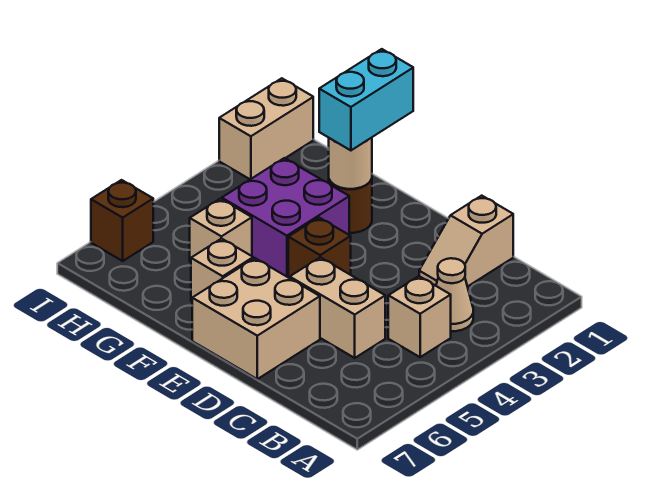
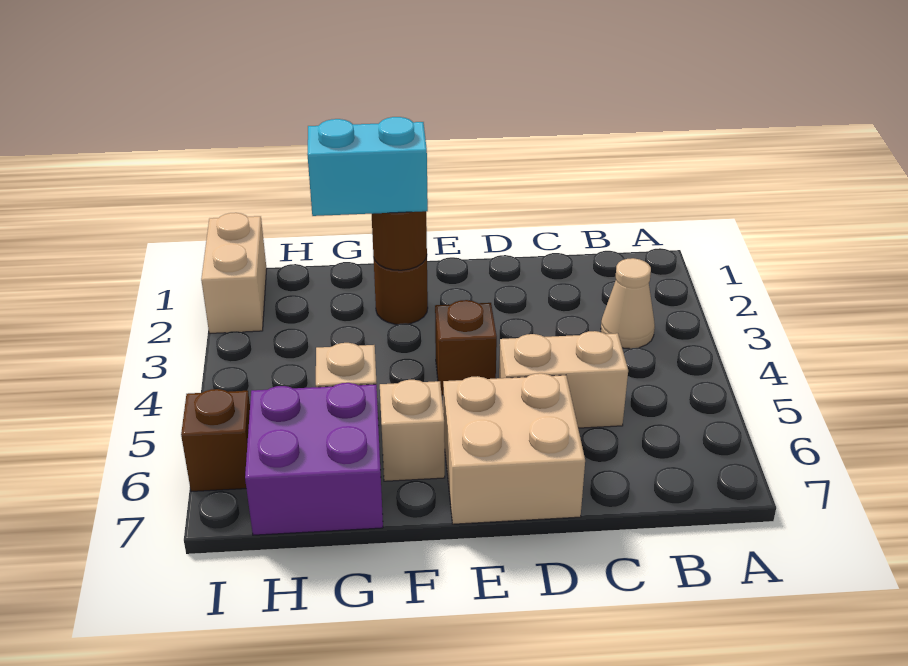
tan brick B4 level 1 -> none
tan slope C1:C2 level 1 top 1 -> none
cyan brick F1:F2 level 3 -> cyan brick F2:G2 level 3
tan round brick F2 level 2 -> brown round brick F2 level 2
purple brick F3:G4 level 1 -> purple brick G6:H7 level 1

